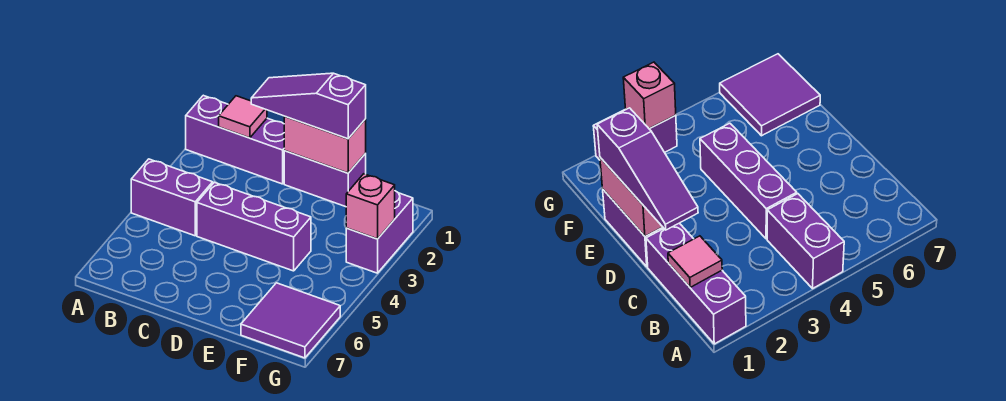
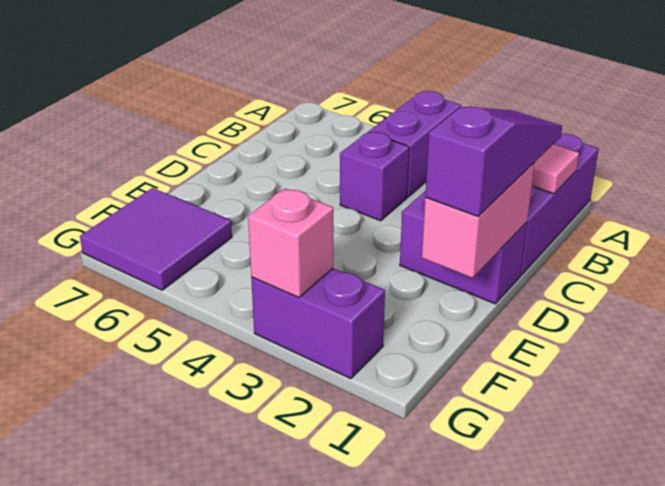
purple brick C4:E4 level 1 -> purple brick C4 level 1
purple brick D1:E1 level 1 -> purple brick D1:D2 level 1

